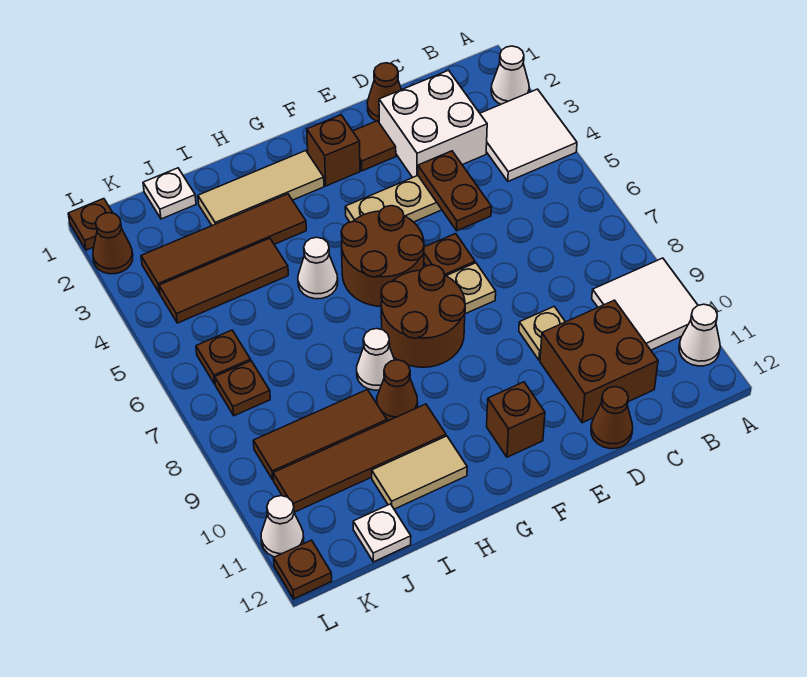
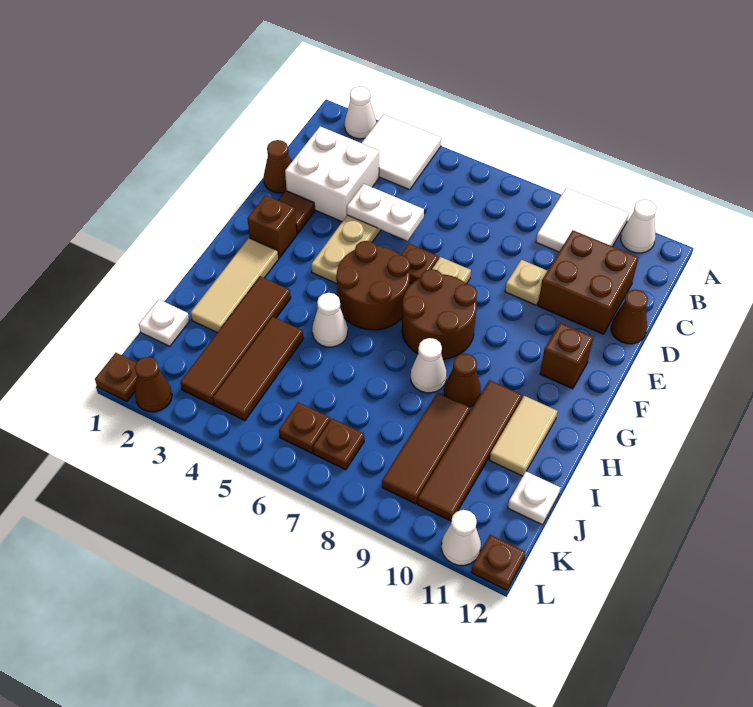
brown plate D4:D5 level 2 -> white plate D4:D5 level 2

